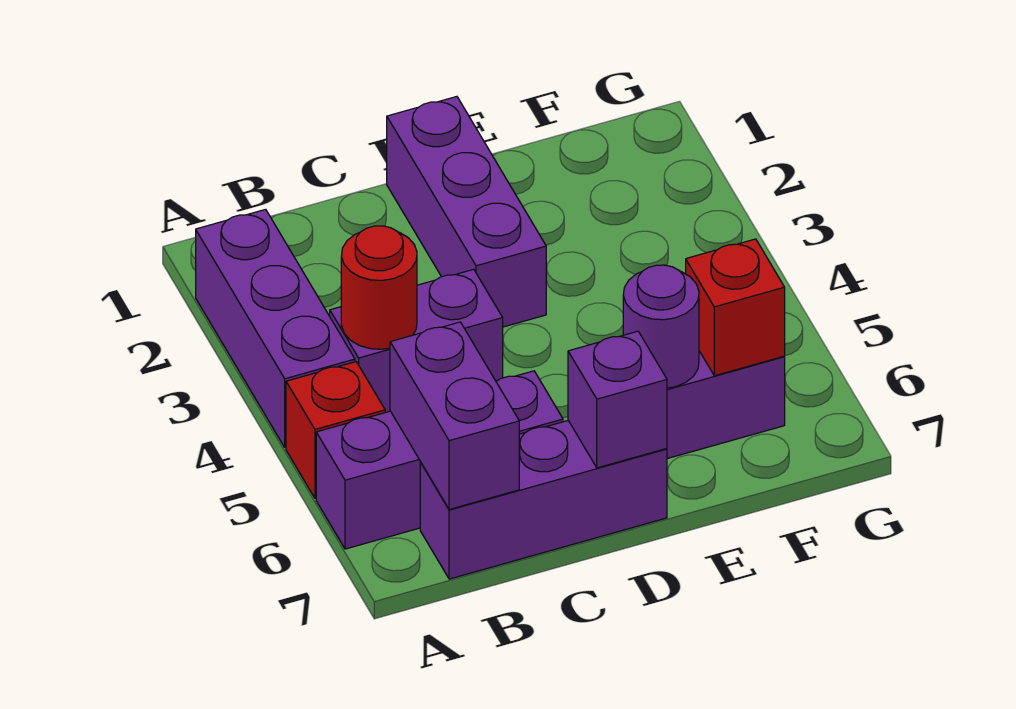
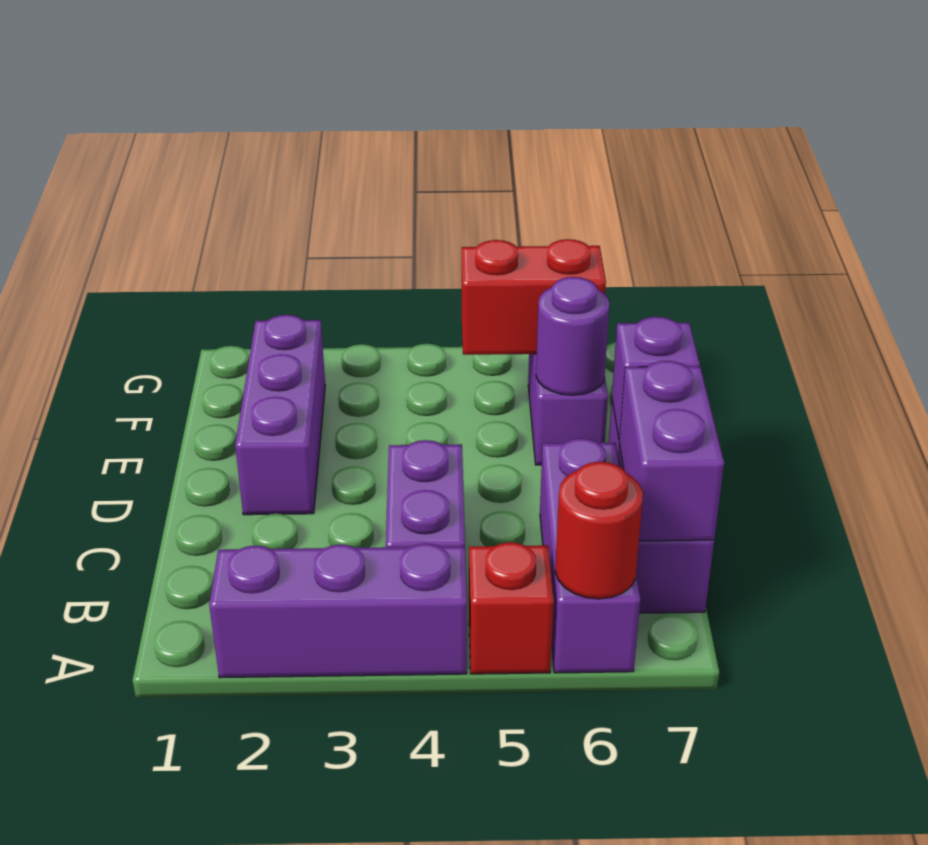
red round brick B4 level 2 -> red round brick A6 level 2
purple brick B6:B7 level 2 -> purple brick B7:C7 level 2
purple brick D1:D3 level 1 -> purple brick D2:F2 level 1
red brick F6 level 2 -> red brick F5:F6 level 2

